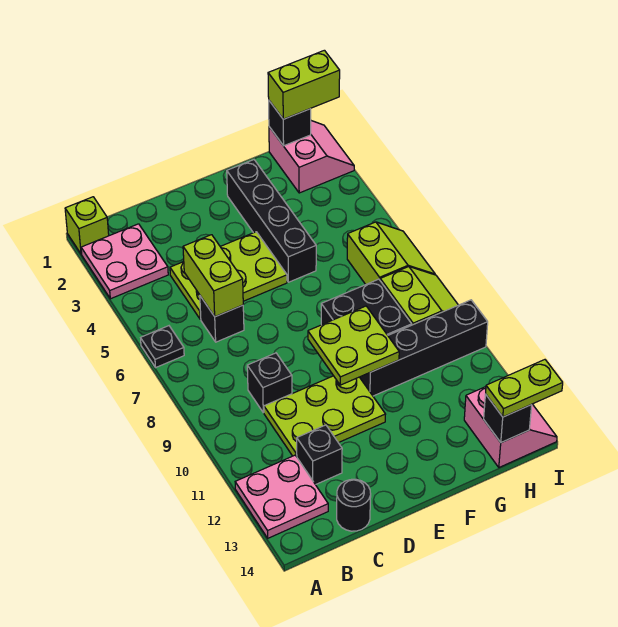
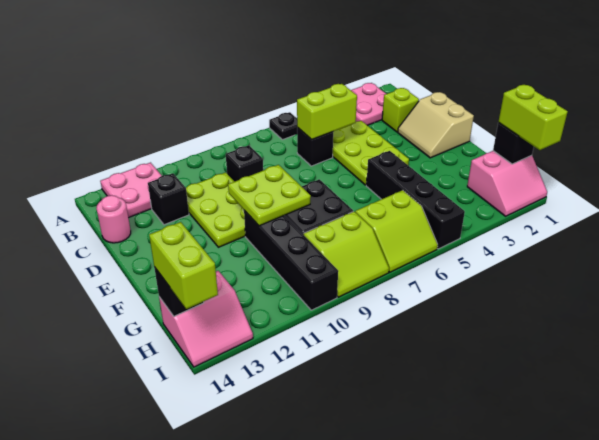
lime brick A1 level 1 -> lime brick C2 level 1
black round brick C14 level 1 -> pink round brick C14 level 1
none -> tan slope D1:E2 level 1 top 1
black brick F2:F5 level 1 -> black brick F5:I5 level 1
lime plate H14:I14 level 3 -> lime brick H14:I14 level 3

